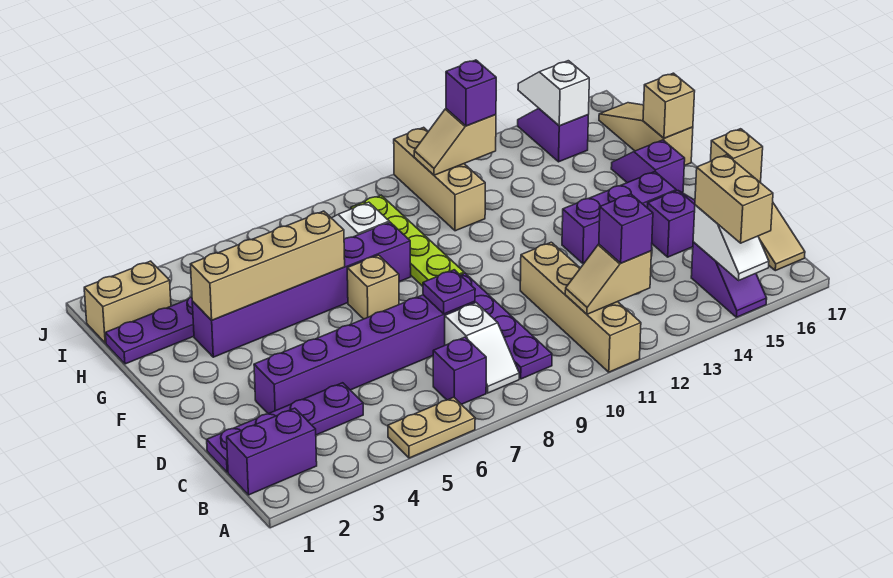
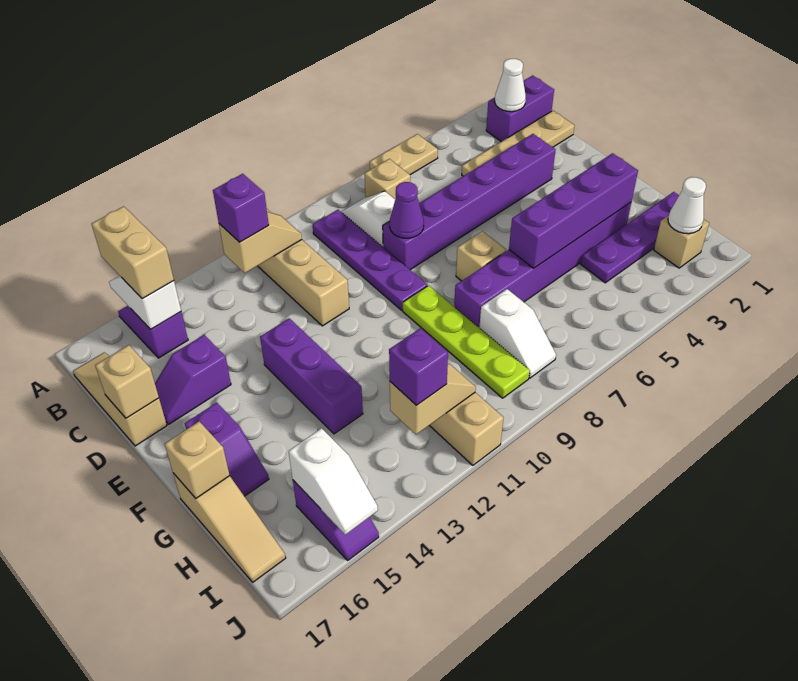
none -> white cone B2 level 2
purple brick B7 level 1 -> tan brick B7 level 1
purple plate C1:C4 level 1 -> tan plate C1:C4 level 1
purple plate D8 level 2 -> purple cone D8 level 2
purple brick E13:E15 level 1 -> purple brick E13:G13 level 1
tan brick G3:G6 level 2 -> purple brick G3:G6 level 2
tan brick I1:I2 level 1 -> tan brick I2 level 1
none -> white cone I2 level 2

